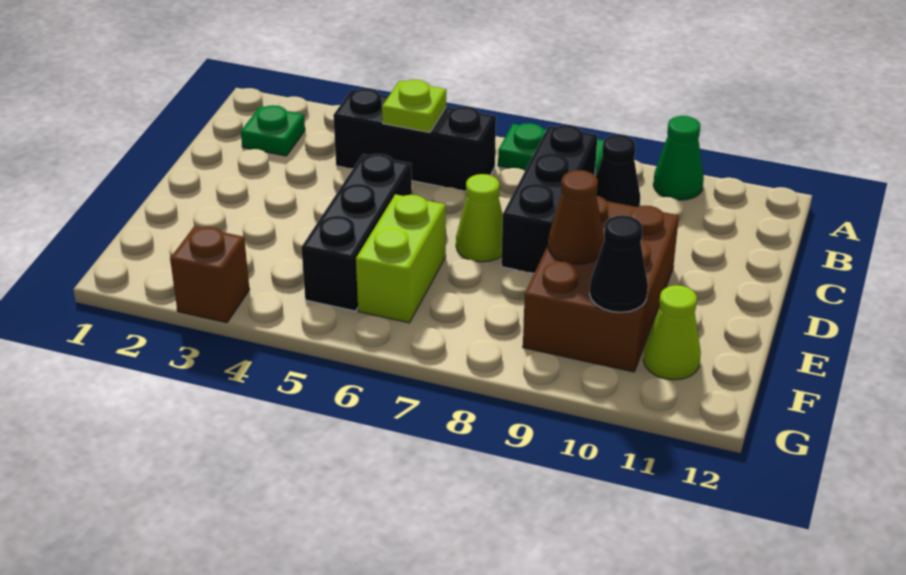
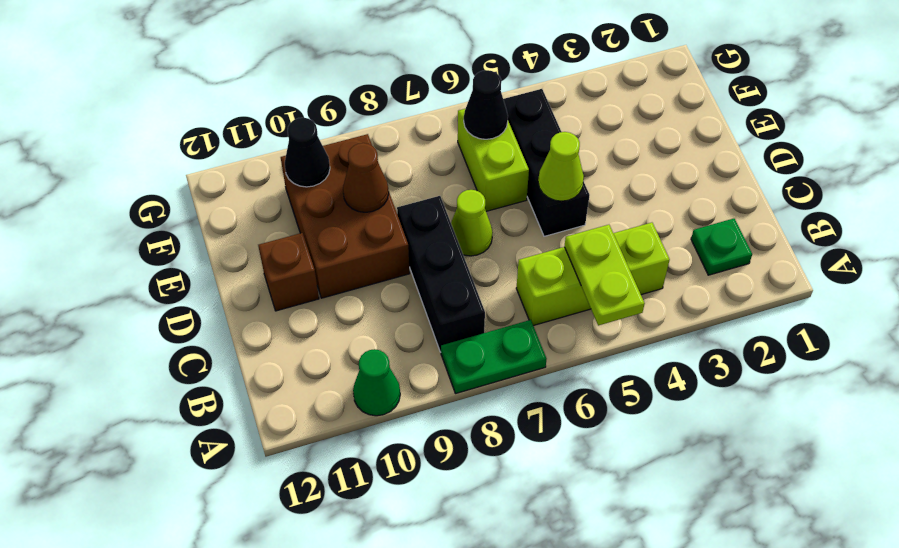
black brick B4:B6 level 1 -> lime brick B4:B6 level 1
lime plate B5 level 2 -> lime plate A5:B5 level 2
black cone B9 level 1 -> black cone F6 level 2
lime cone F11 level 1 -> lime cone D5 level 2
brown brick G3 level 1 -> brown brick D11 level 1

